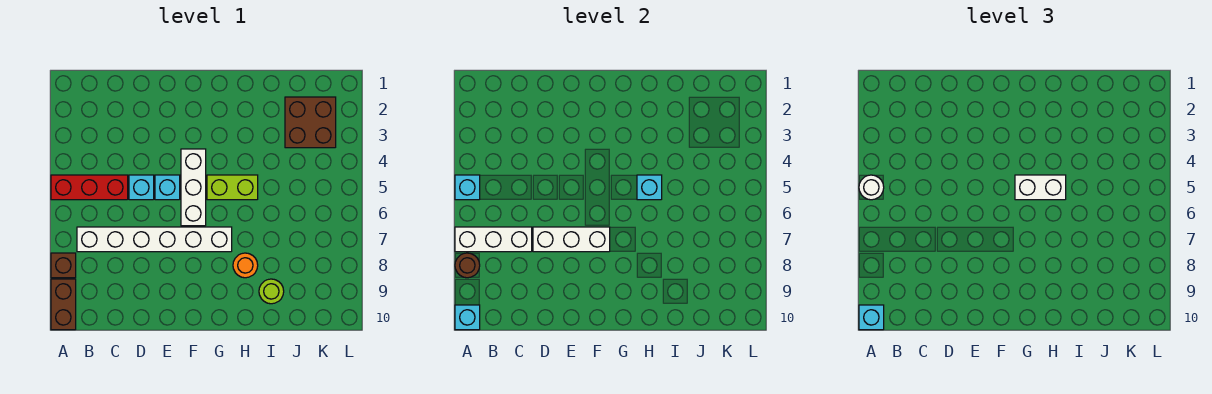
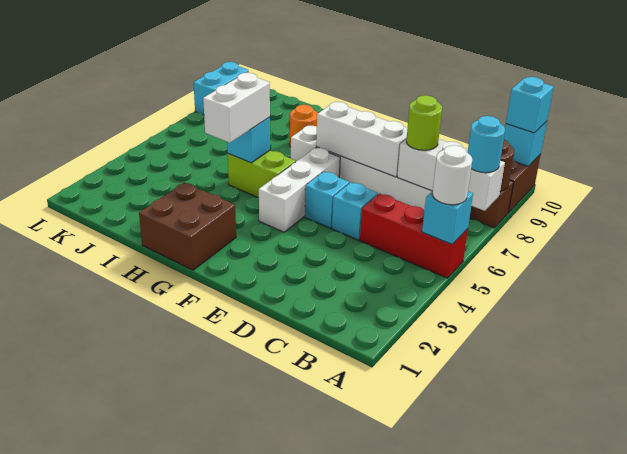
none -> cyan round brick A7 level 3
white brick G5:H5 level 3 -> white brick H4:H5 level 3
lime round brick I9 level 1 -> lime round brick C7 level 3
brown brick J2:K3 level 1 -> brown brick G1:H2 level 1
none -> cyan brick L8:L9 level 1

